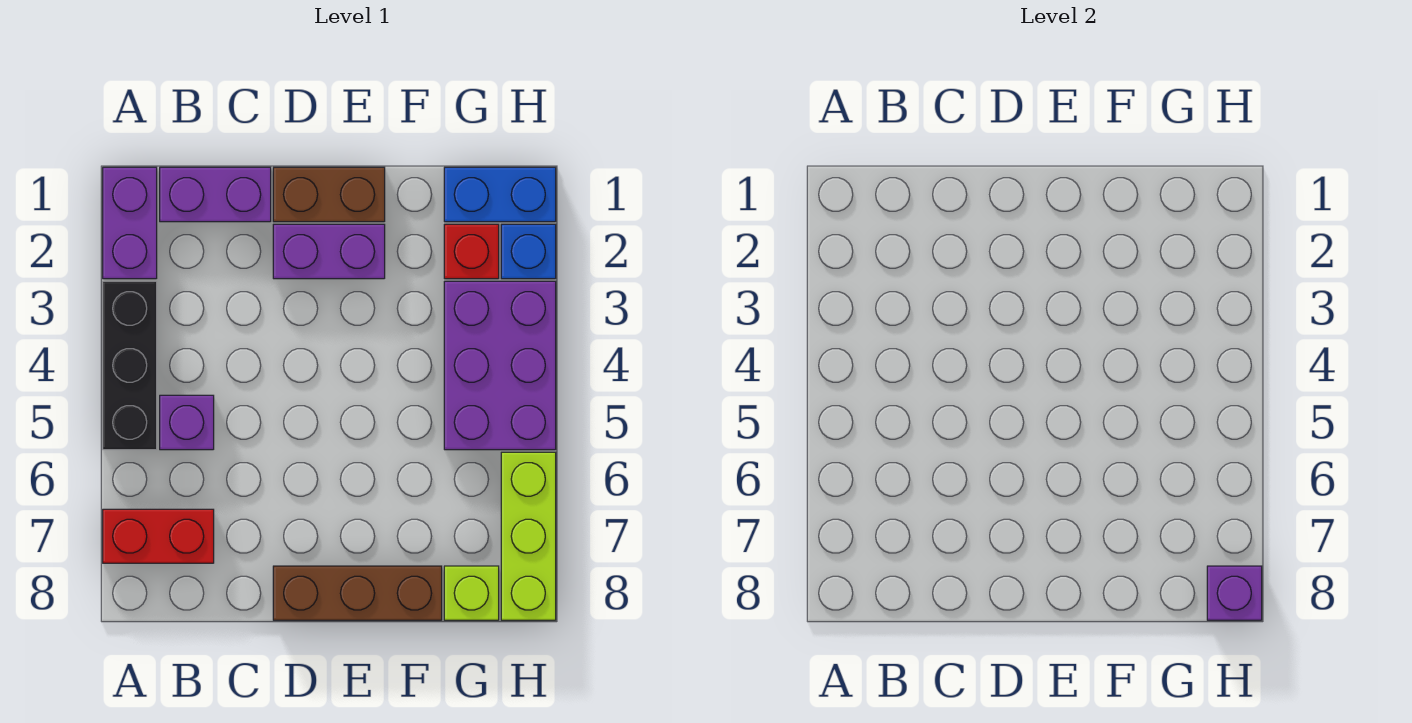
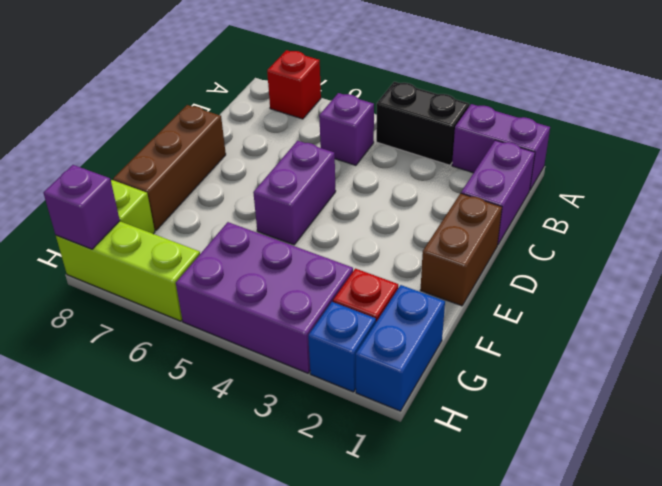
black brick A3:A5 level 1 -> black brick A3:A4 level 1
red brick A7:B7 level 1 -> red brick A7 level 1
purple brick D2:E2 level 1 -> purple brick D5:E5 level 1

